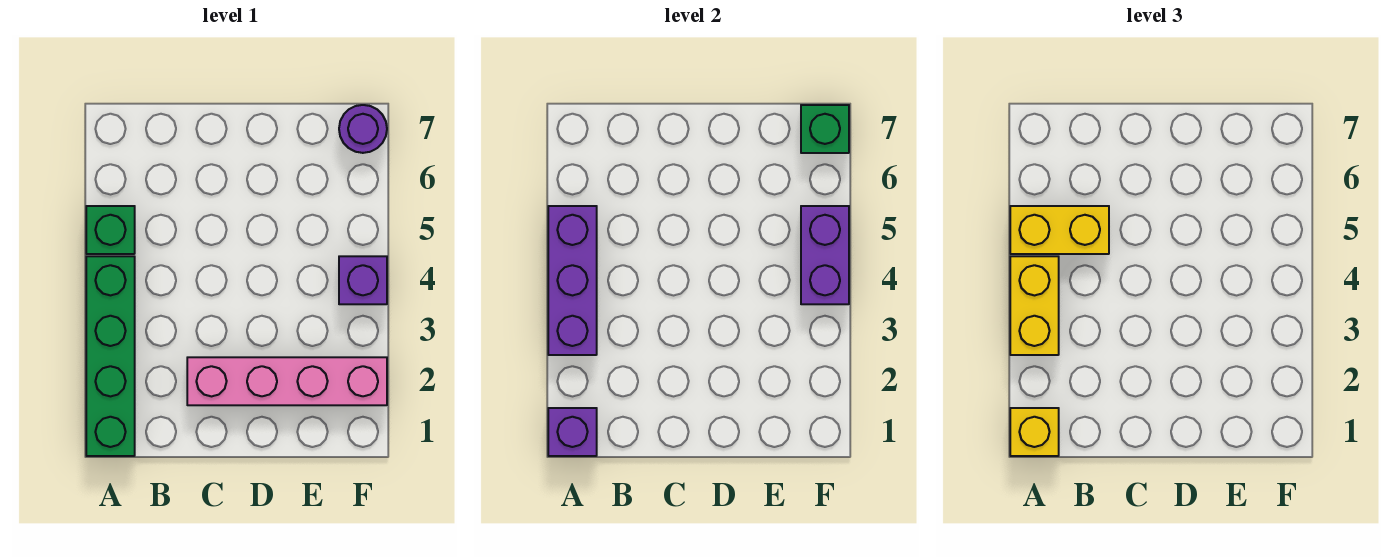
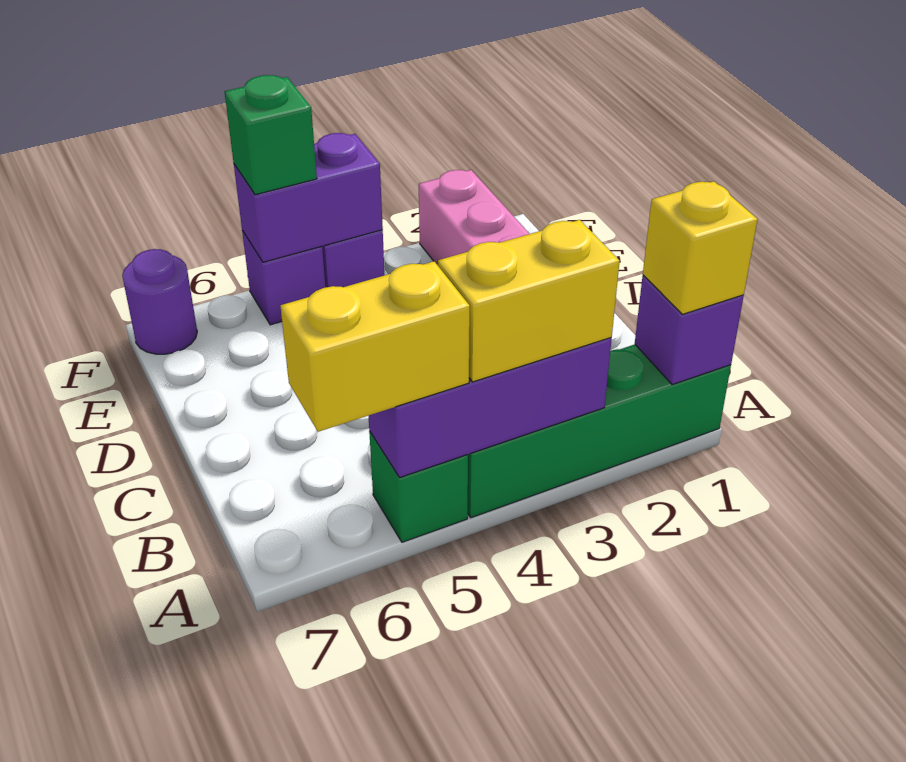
yellow brick A5:B5 level 3 -> yellow brick A5:A6 level 3
none -> purple brick F5 level 1
green brick F7 level 2 -> green brick F5 level 3

